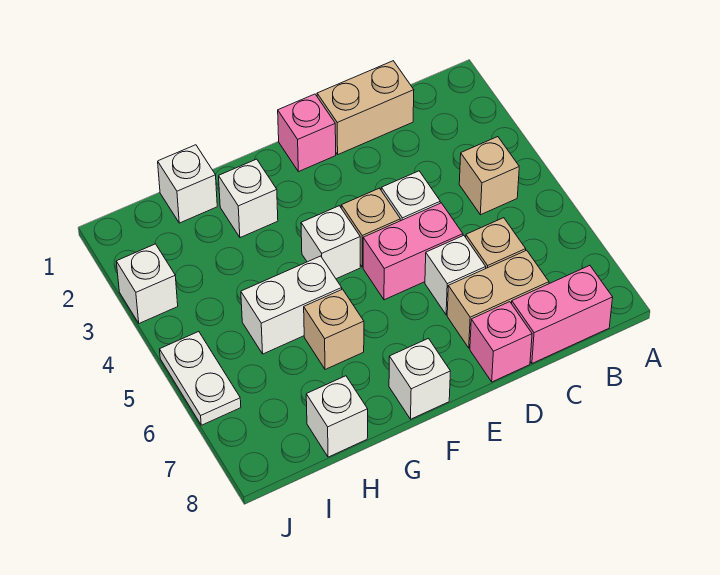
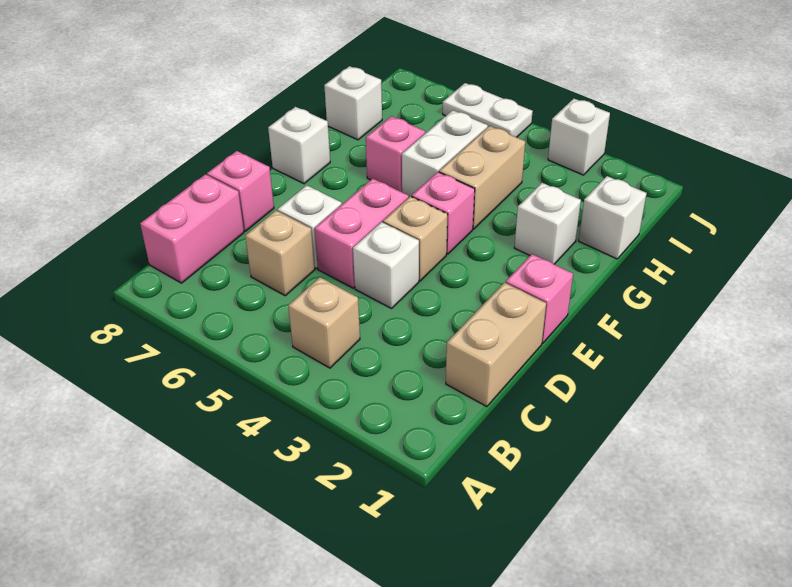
tan brick C7:D7 level 1 -> tan brick G4:H4 level 1
white brick F4 level 1 -> pink brick F4 level 1
tan brick G6 level 1 -> pink brick G6 level 1

